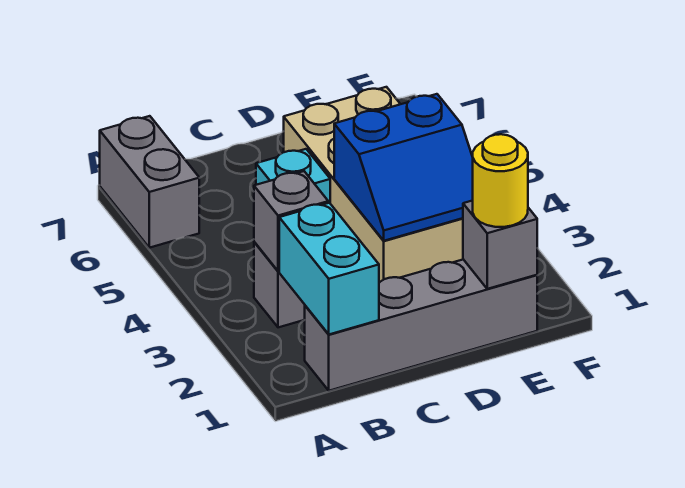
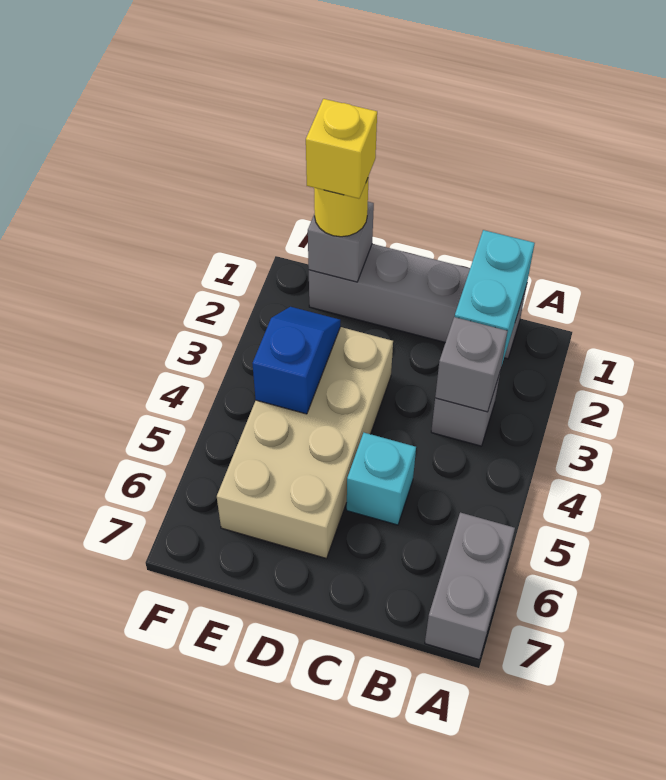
blue slope D3:E4 level 2 top 4 -> blue slope E3:E4 level 2 top 4
none -> yellow brick E1 level 4

